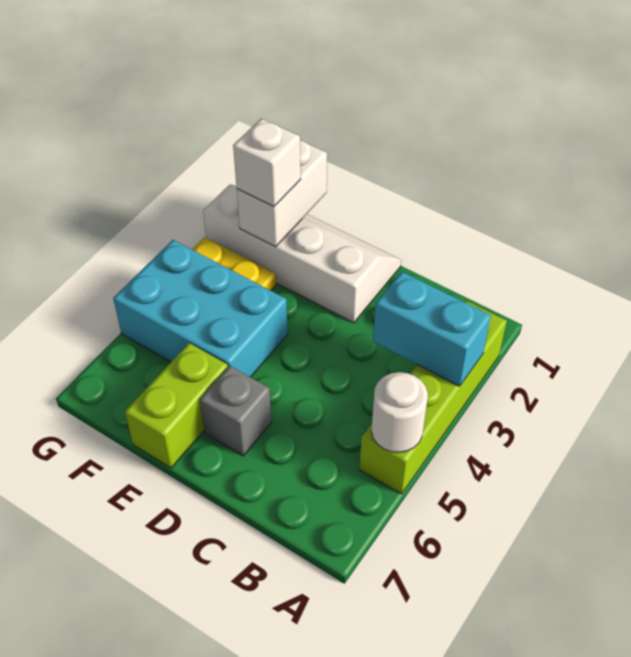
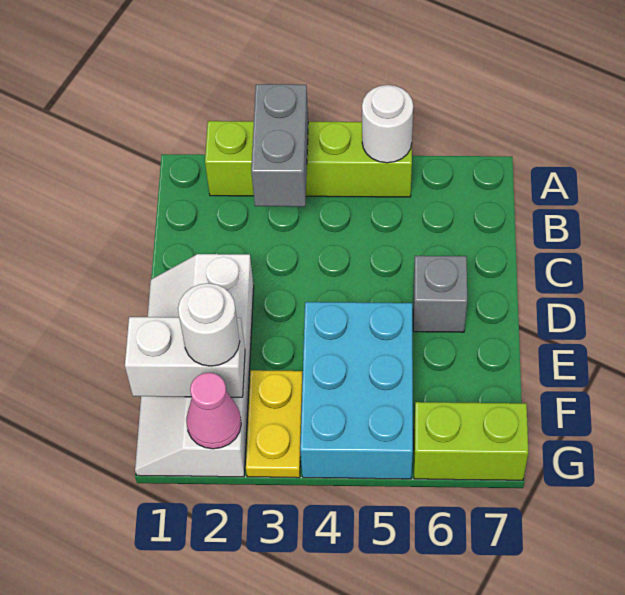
cyan brick A3:B3 level 2 -> grey brick A3:B3 level 2
lime brick E6:E7 level 1 -> lime brick G6:G7 level 1
white brick F2 level 3 -> white round brick F2 level 3
none -> pink cone G2 level 2

